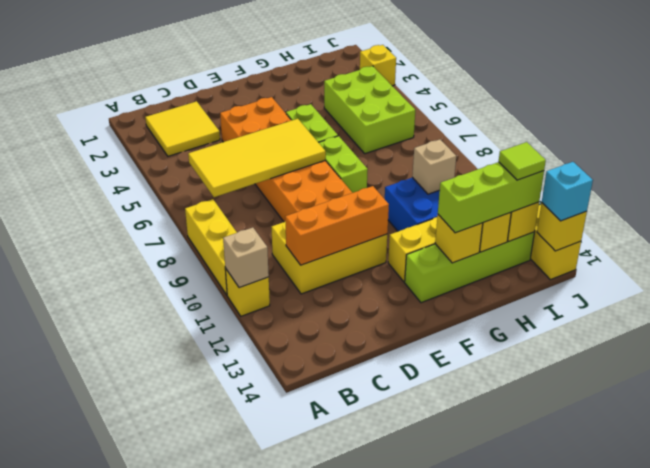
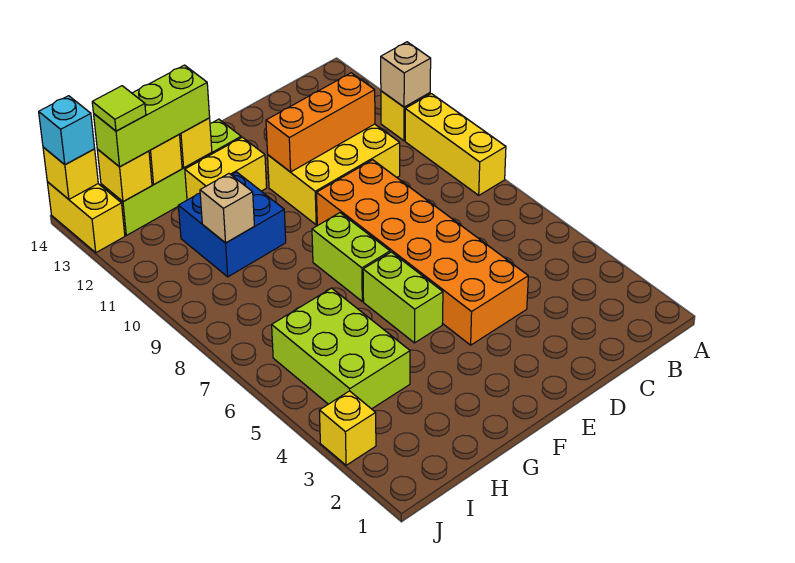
yellow tile B2:C3 level 1 -> none
yellow tile B6:E7 level 2 -> none

